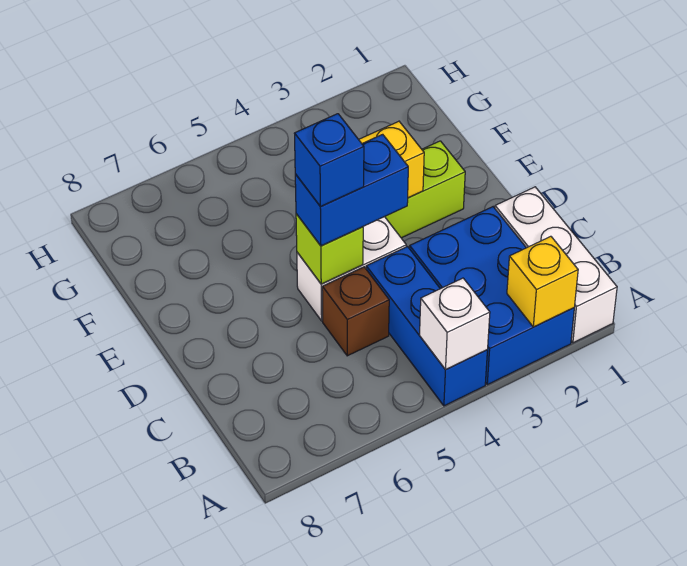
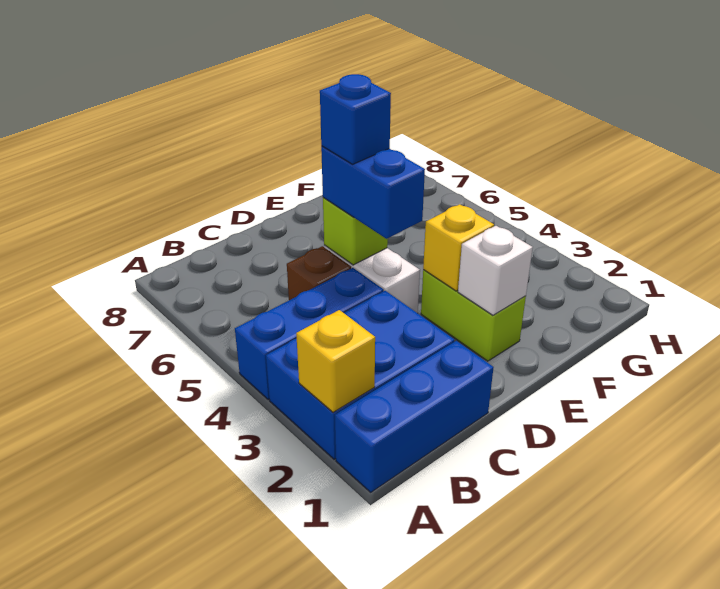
white brick A1:C1 level 1 -> blue brick A1:C1 level 1
white brick A4 level 2 -> white brick E2 level 2

